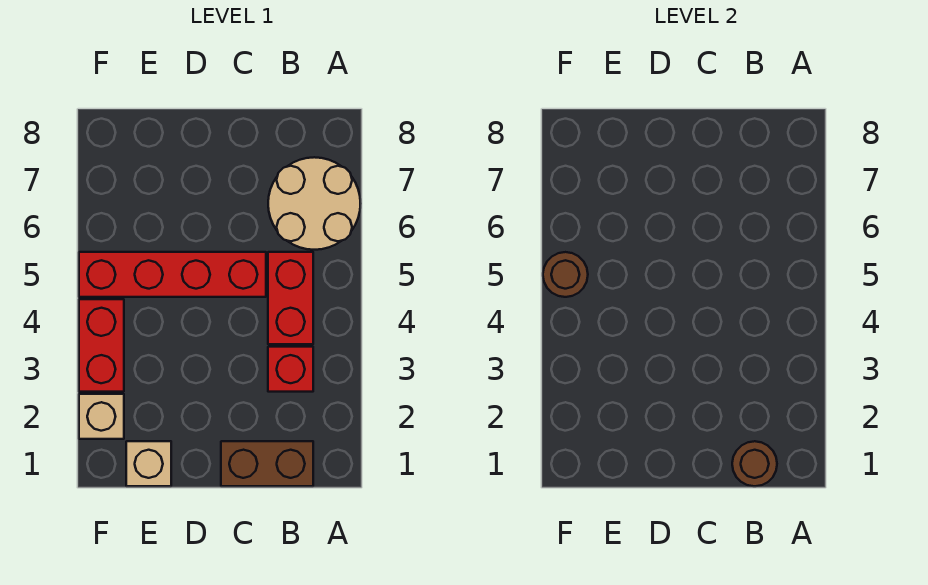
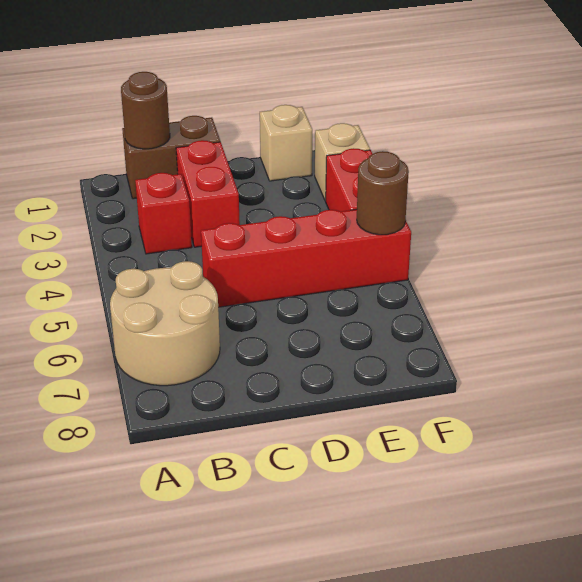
red brick B4:B5 level 1 -> red brick C2:C3 level 1

